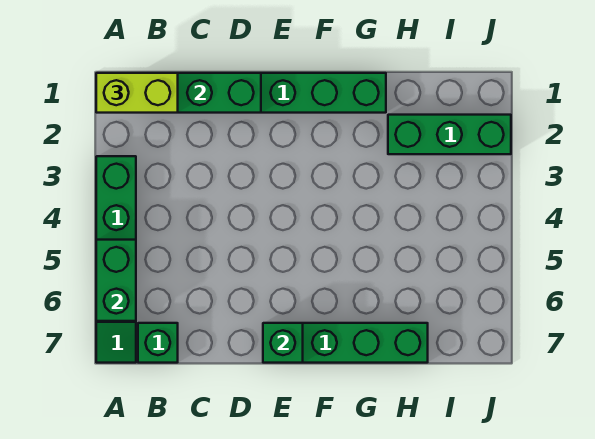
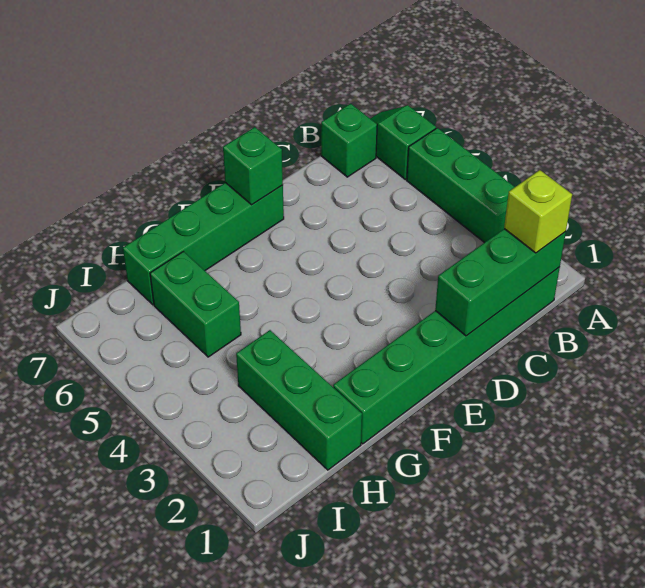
lime brick A1:B1 level 3 -> lime brick B1 level 3
green brick A5:A6 level 2 -> green brick H5:H6 level 1
green brick H2:J2 level 1 -> green brick H1:H3 level 1

